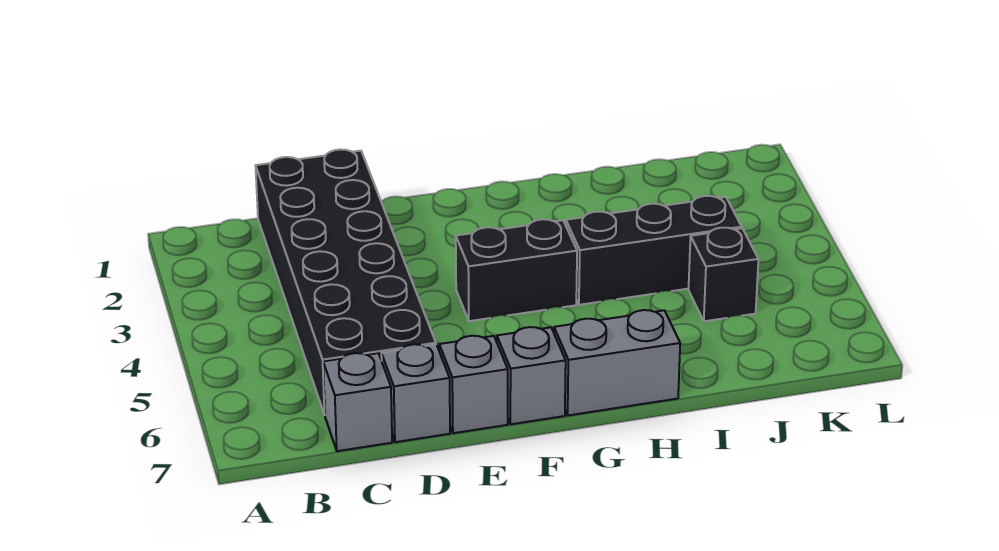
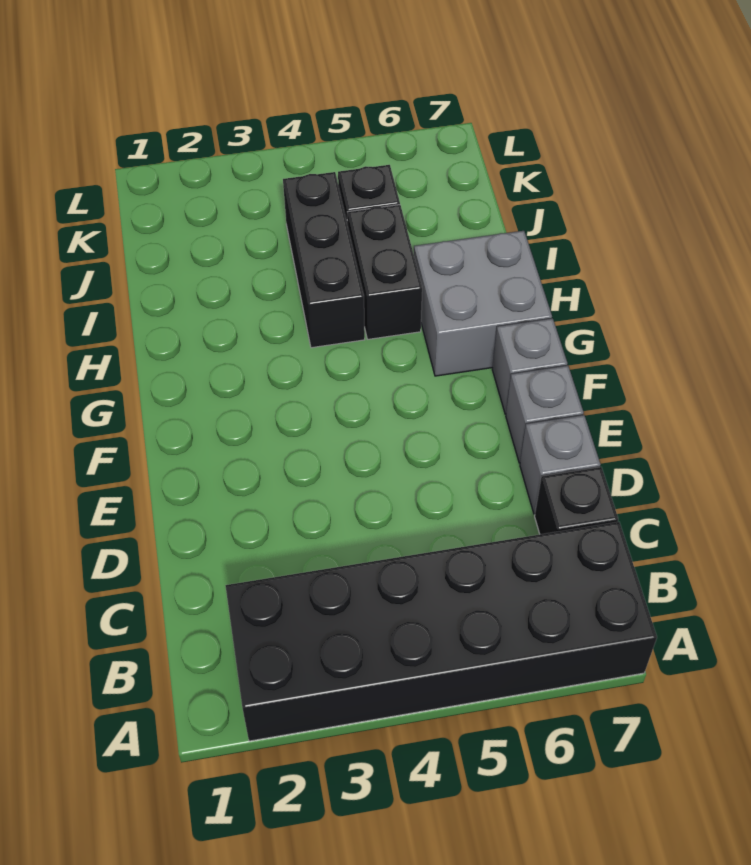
black brick C1:D6 level 1 -> black brick A2:B7 level 1
grey brick C7 level 1 -> black brick C7 level 1
black brick F4:G4 level 1 -> black brick H5:I5 level 1
grey brick G7:H7 level 1 -> grey brick G6:H7 level 1

